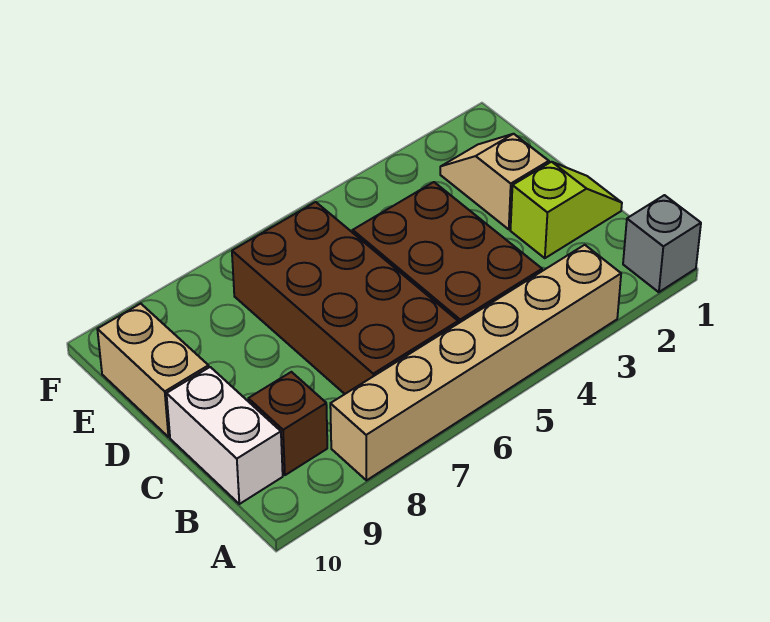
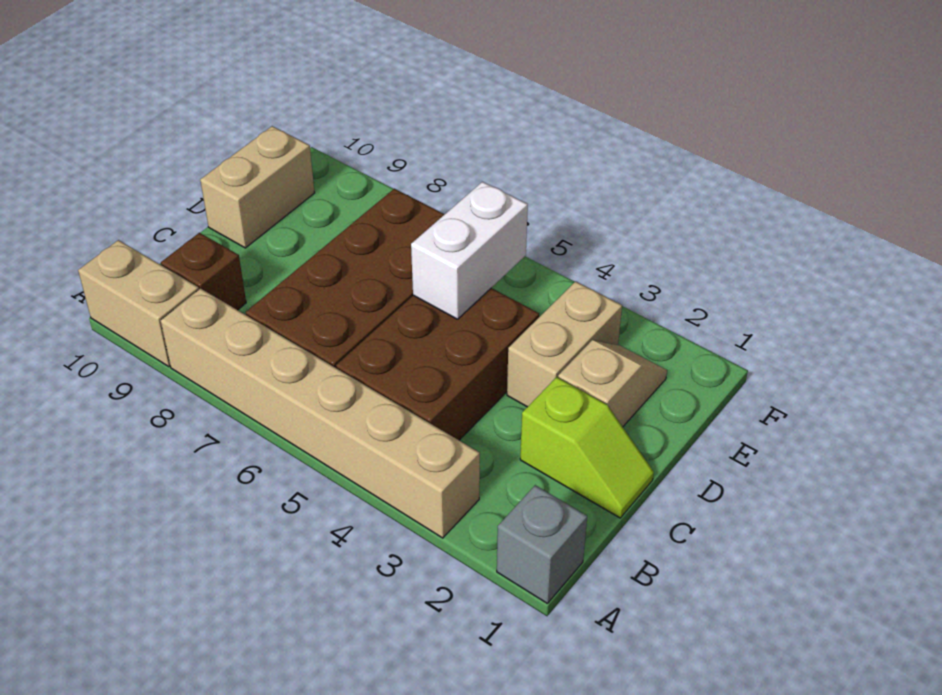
none -> tan brick A9:A10 level 1
white brick B10:C10 level 1 -> white brick D5:E5 level 2
none -> tan brick D3:E3 level 1

